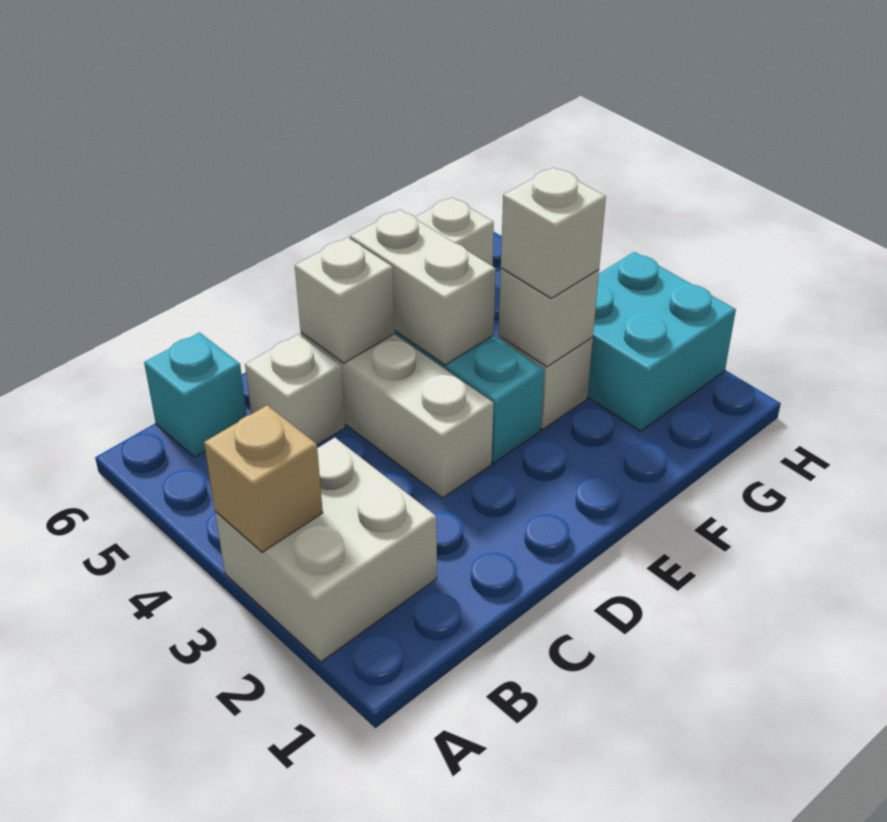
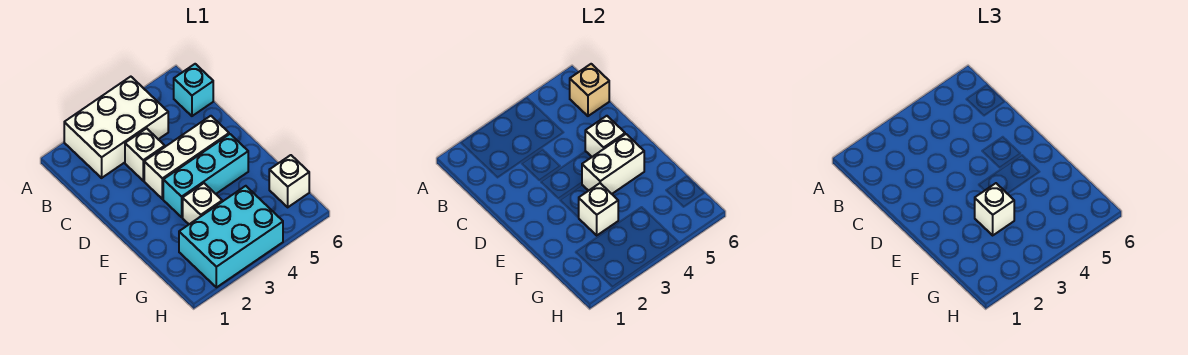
white brick A2:B3 level 1 -> white brick A2:B4 level 1
tan brick A3 level 2 -> tan brick B6 level 2
white brick C5 level 1 -> white brick C3 level 1
cyan brick G2:H3 level 1 -> cyan brick G2:H4 level 1

